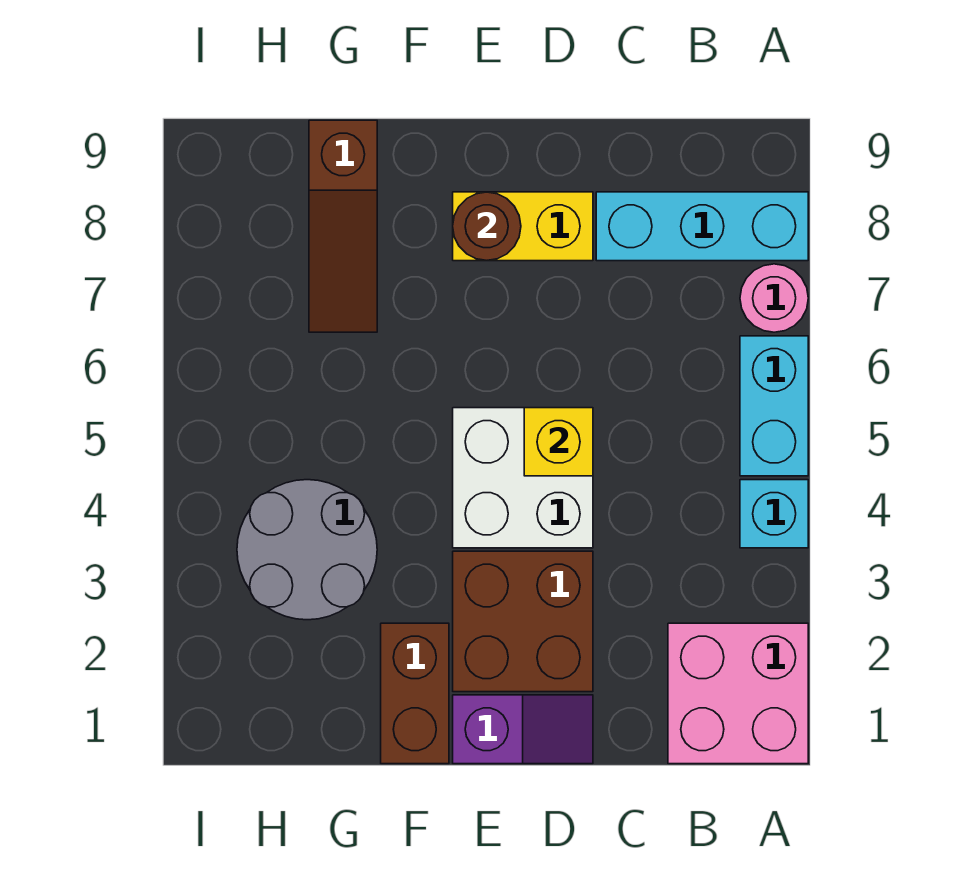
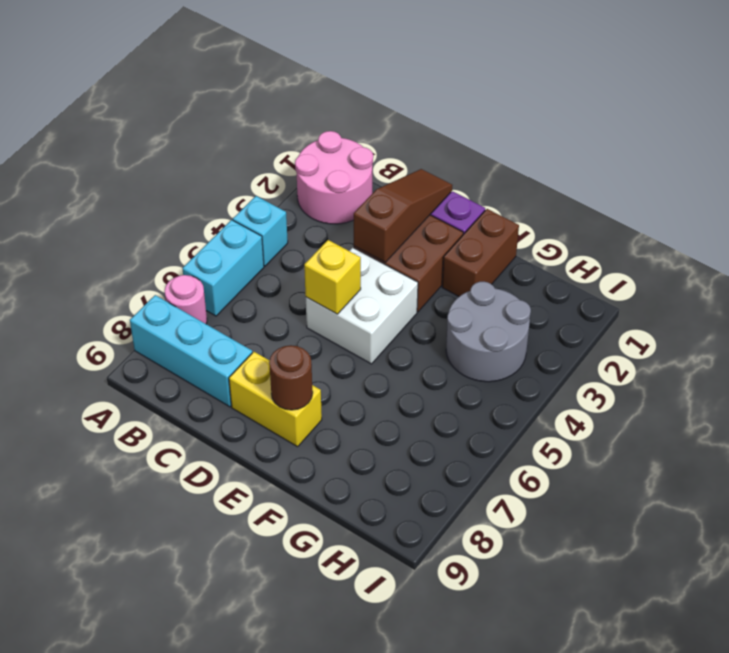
pink brick A1:B2 level 1 -> pink round brick A1:B2 level 1
brown slope G7:G9 level 1 top 9 -> brown slope D1:D3 level 2 top 3

